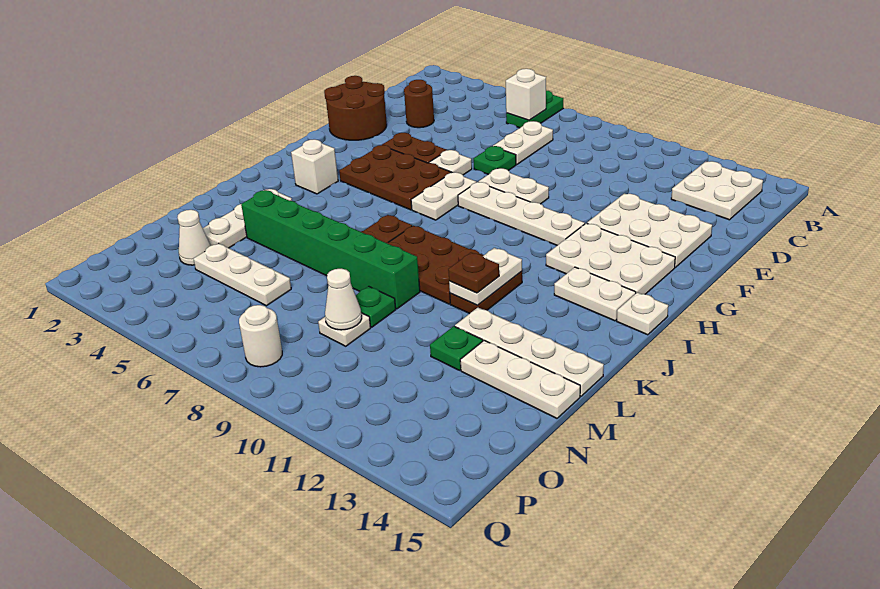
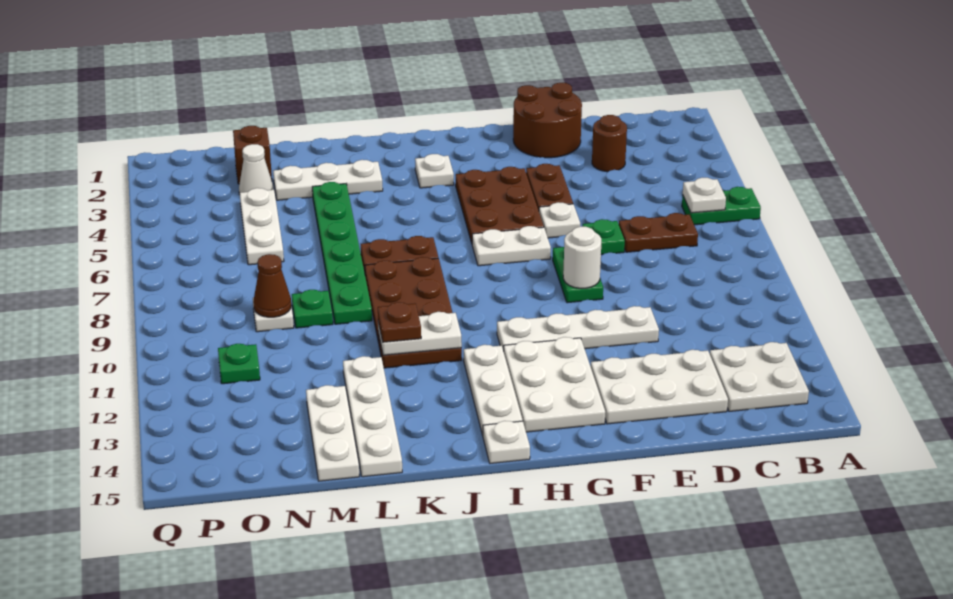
white brick B6 level 2 -> white plate B6 level 2
white plate C7:D7 level 1 -> brown plate C7:D7 level 1
white plate E12:F14 level 1 -> white plate D13:F14 level 1
white plate F8:F9 level 1 -> green plate F8:F9 level 1
white plate G8:G11 level 1 -> white plate E11:H11 level 1
white brick I3 level 1 -> white plate I3 level 1
white plate I13:I14 level 1 -> white plate I12:I14 level 1
green brick L4:L9 level 1 -> green plate L4:L9 level 1
green plate M12 level 1 -> green plate O11 level 1
none -> brown brick N2 level 1
white cone N9 level 2 -> brown cone N9 level 2
white round brick P8 level 1 -> white round brick F9 level 2

